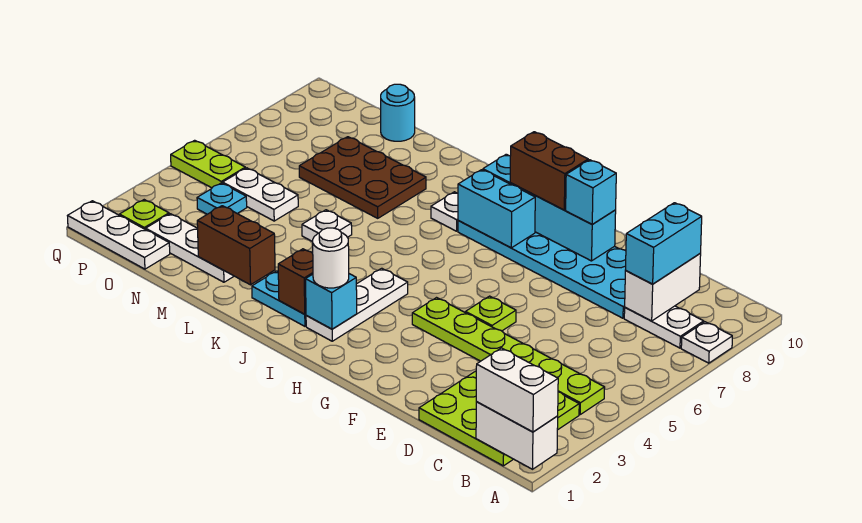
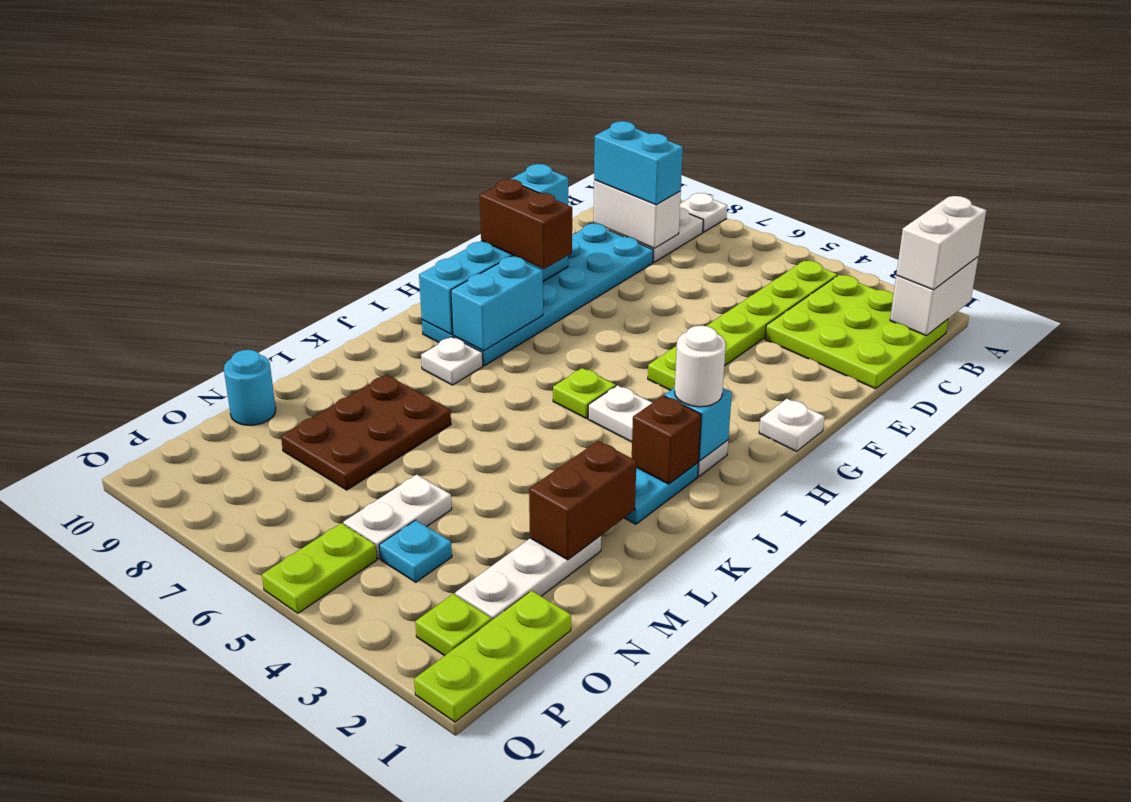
lime plate F5 level 1 -> lime plate I5 level 1
brown brick G9:H9 level 3 -> brown brick G8:G9 level 3
white plate L5 level 1 -> white plate G1 level 1
white plate O1:Q1 level 1 -> lime plate O1:Q1 level 1

